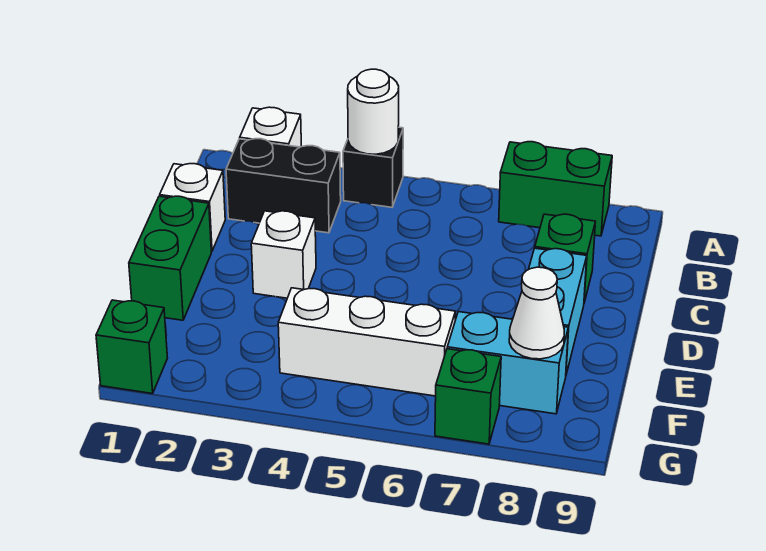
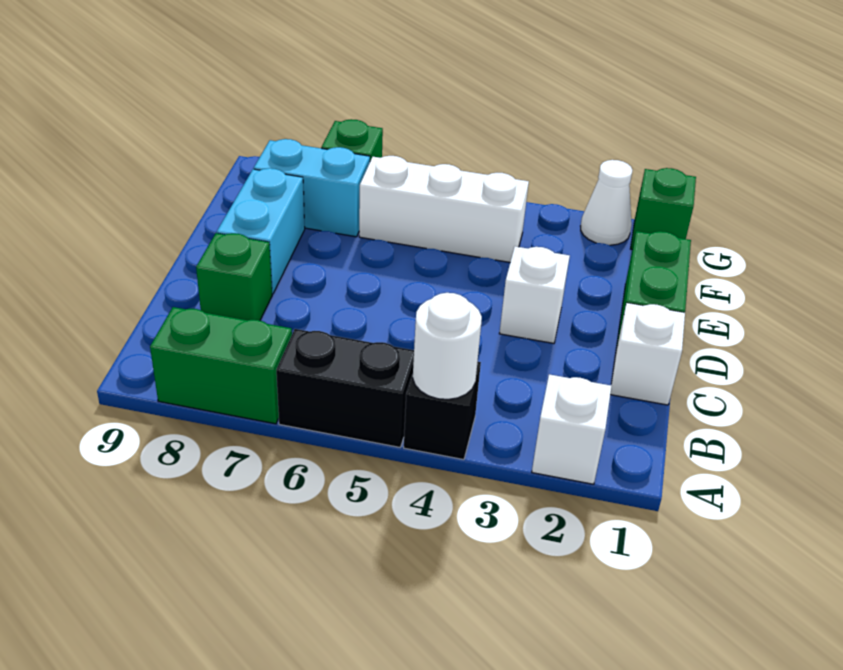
black brick B2:B3 level 1 -> black brick A5:A6 level 1
white cone F8 level 2 -> white cone G2 level 1

